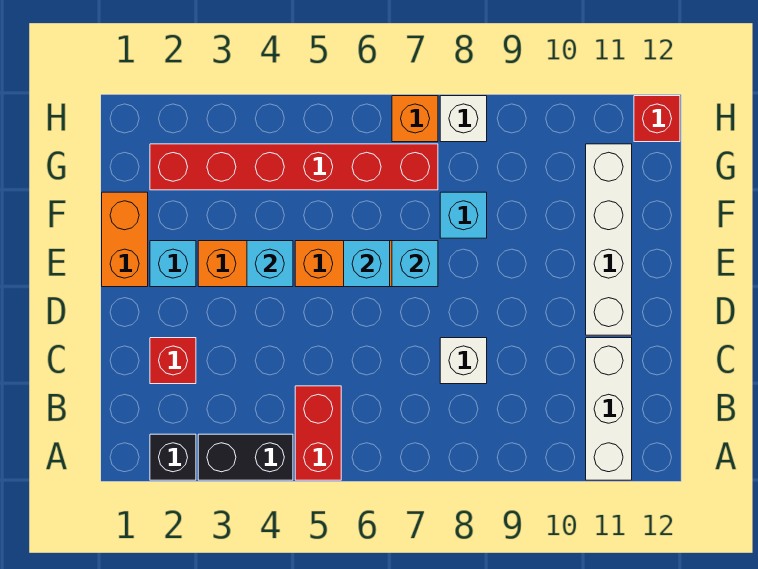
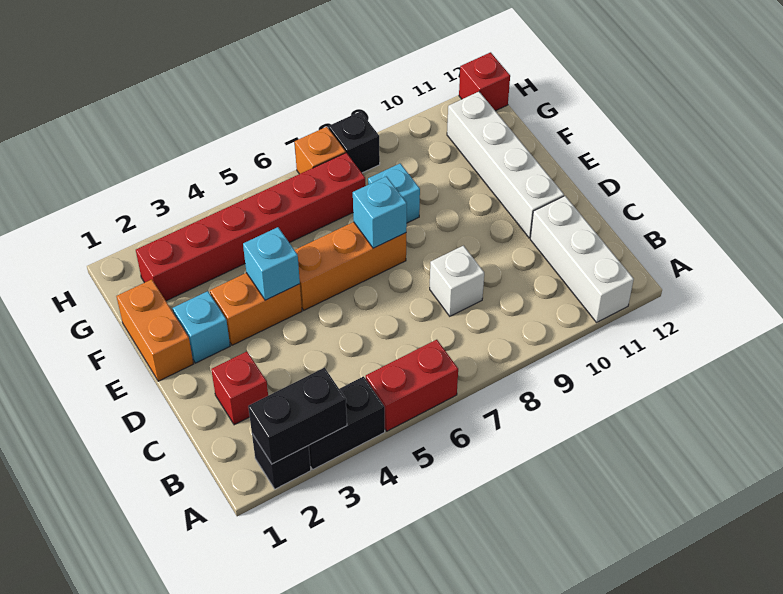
none -> black brick A2:A3 level 2
red brick A5:B5 level 1 -> red brick A5:A6 level 1
cyan brick E6 level 2 -> none
white brick H8 level 1 -> black brick H8 level 1

